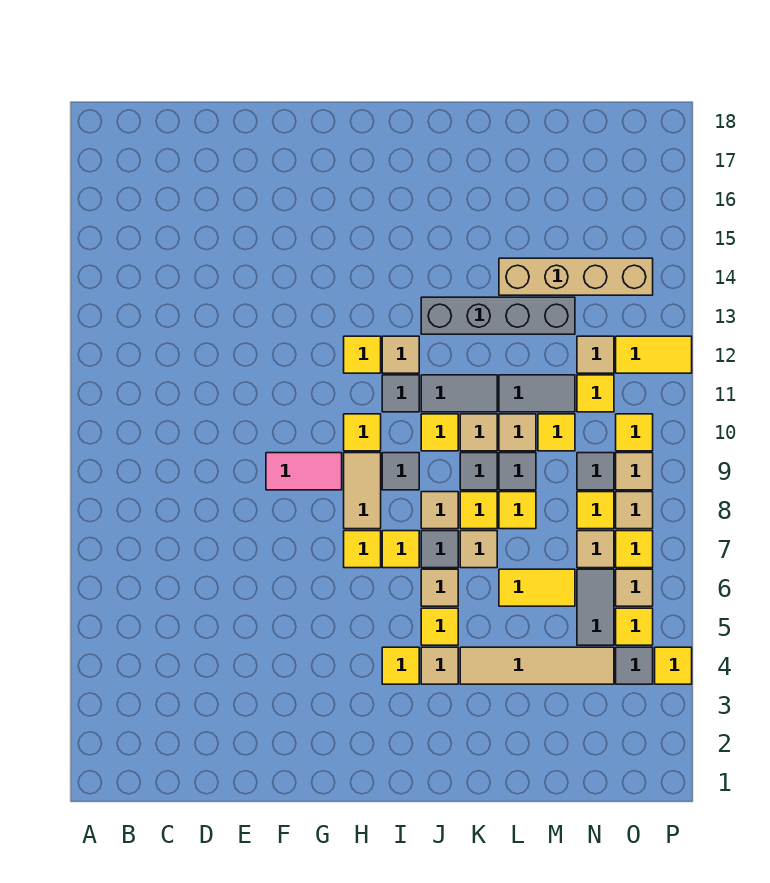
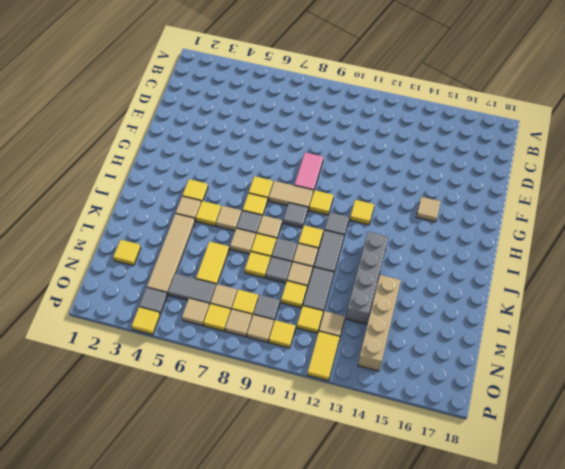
tan tile I12 level 1 -> tan tile G15 level 1
yellow tile O5 level 1 -> yellow tile M2 level 1

